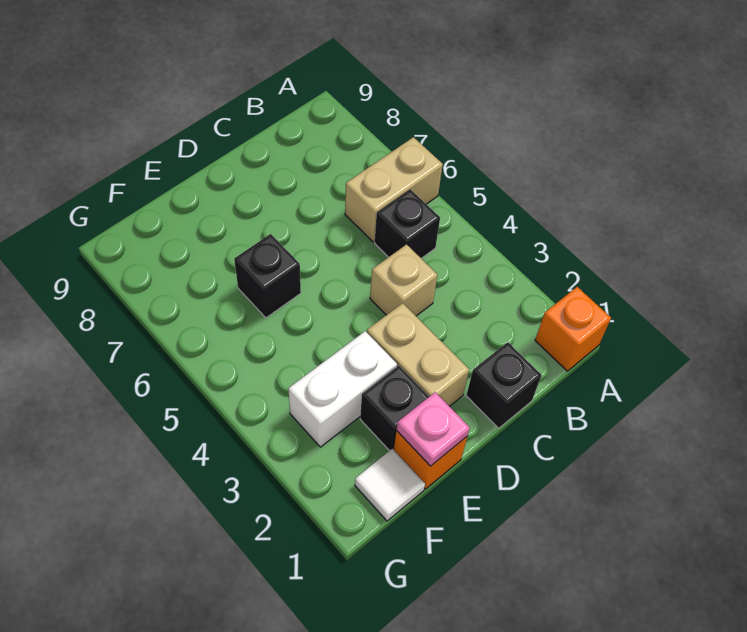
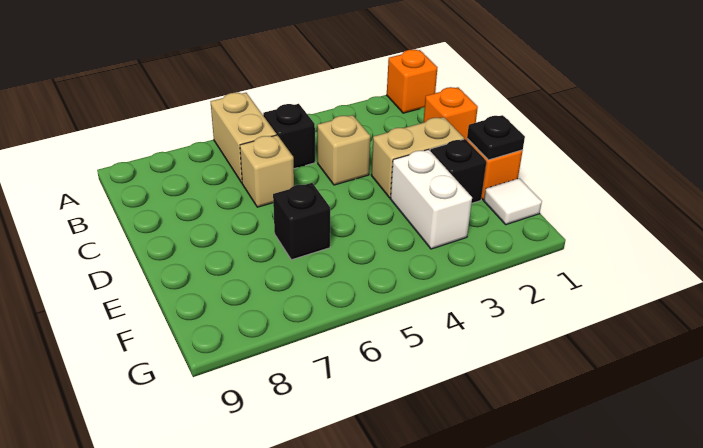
black brick C1 level 1 -> orange brick C1 level 1
none -> tan brick C6 level 1
pink plate E1 level 2 -> black plate E1 level 2

